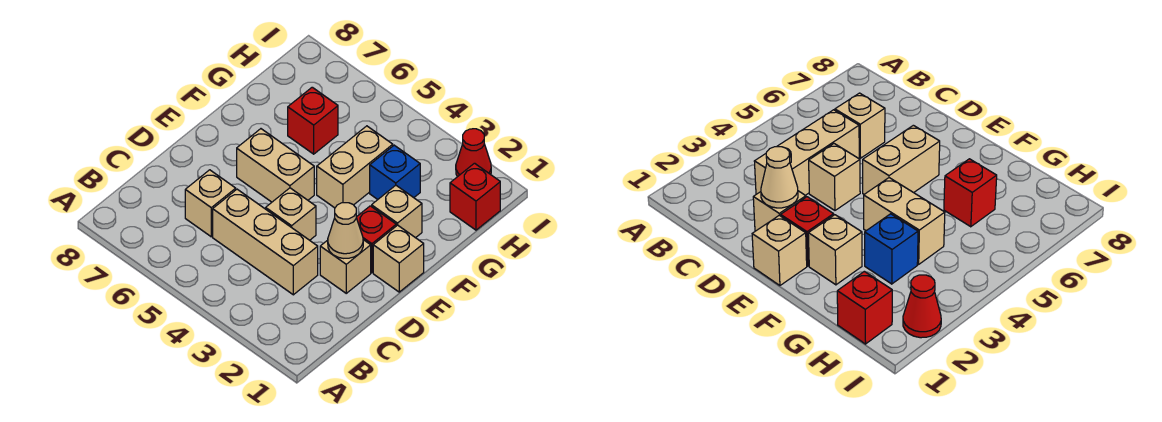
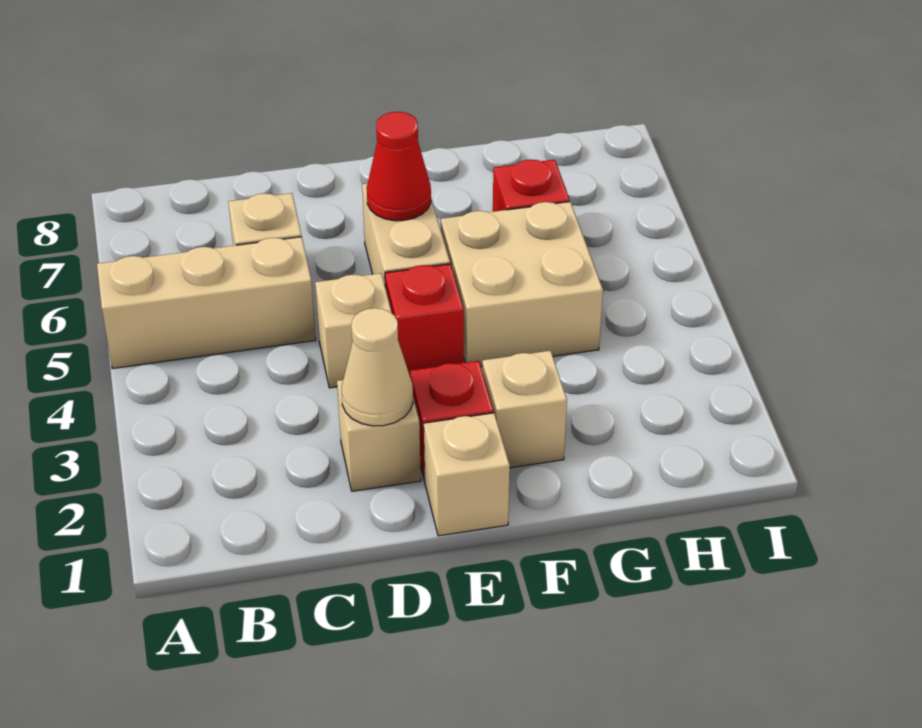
tan brick C3:C5 level 1 -> tan brick A5:C5 level 1
tan brick F4:G4 level 1 -> tan brick F4:G5 level 1
blue brick G3 level 1 -> none
red brick H1 level 1 -> red brick E4 level 1
red cone I2 level 1 -> red cone E6 level 2

